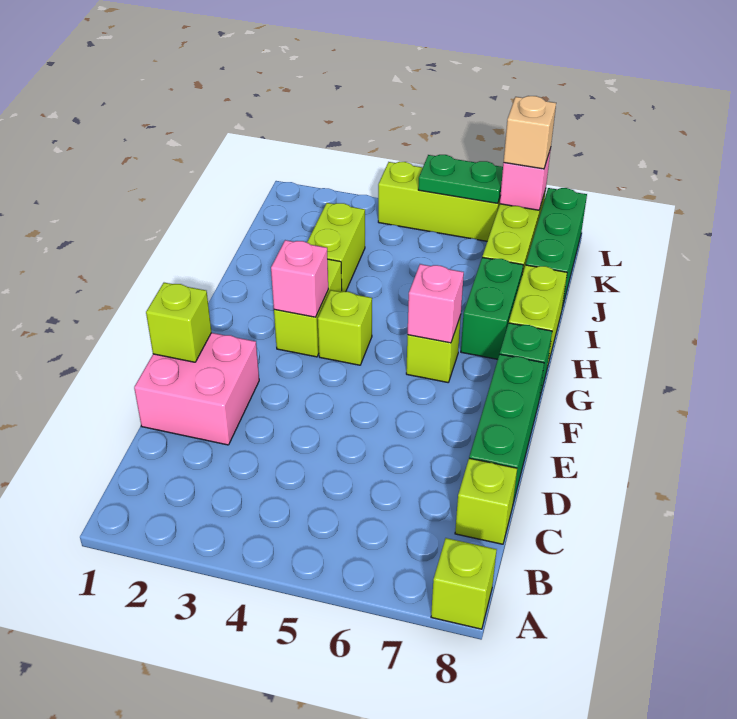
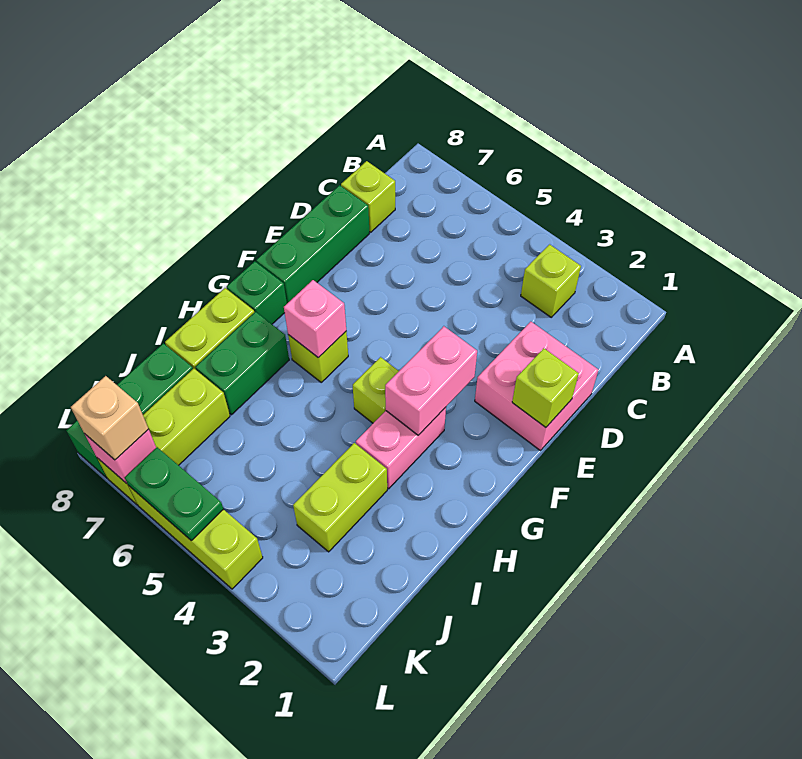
lime brick A8 level 1 -> lime brick B3 level 1
lime brick G3:H3 level 1 -> pink brick G3:H3 level 1
pink brick G3 level 2 -> pink brick F3:G3 level 2

